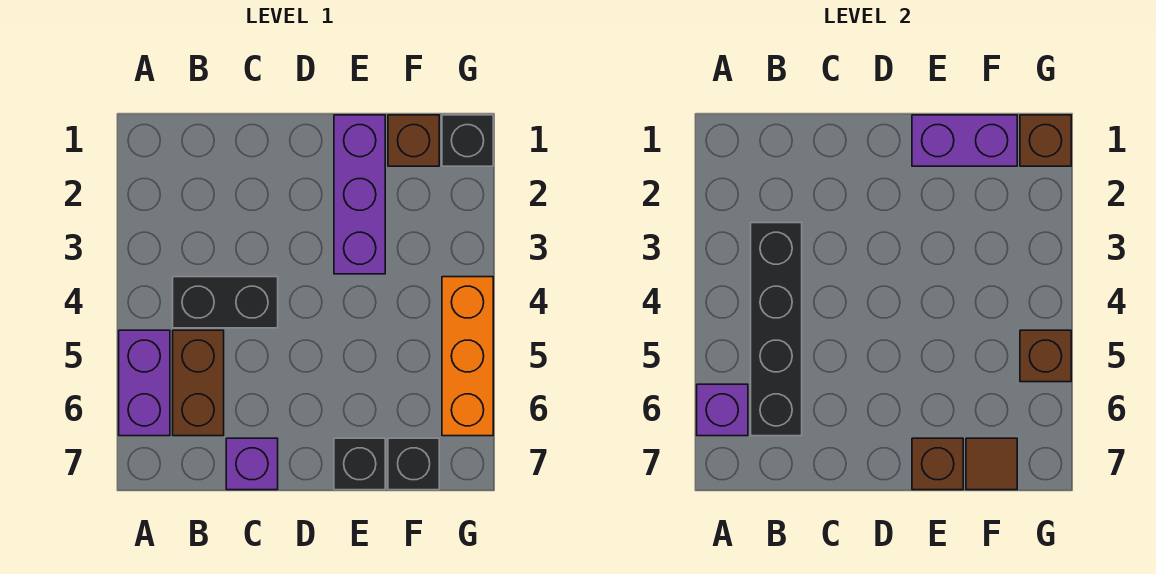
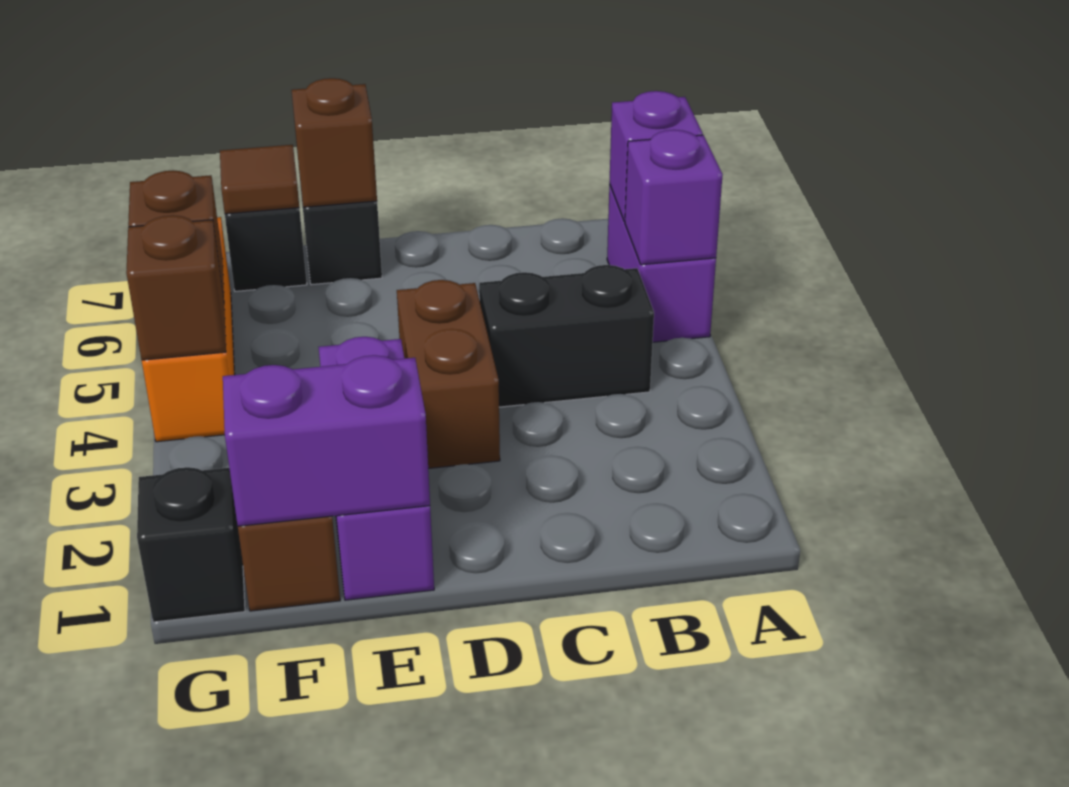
black brick B3:B6 level 2 -> none
brown brick B5:B6 level 1 -> brown brick D3:D4 level 1
purple brick C7 level 1 -> purple brick A5 level 2
brown brick G1 level 2 -> brown brick G4 level 2

